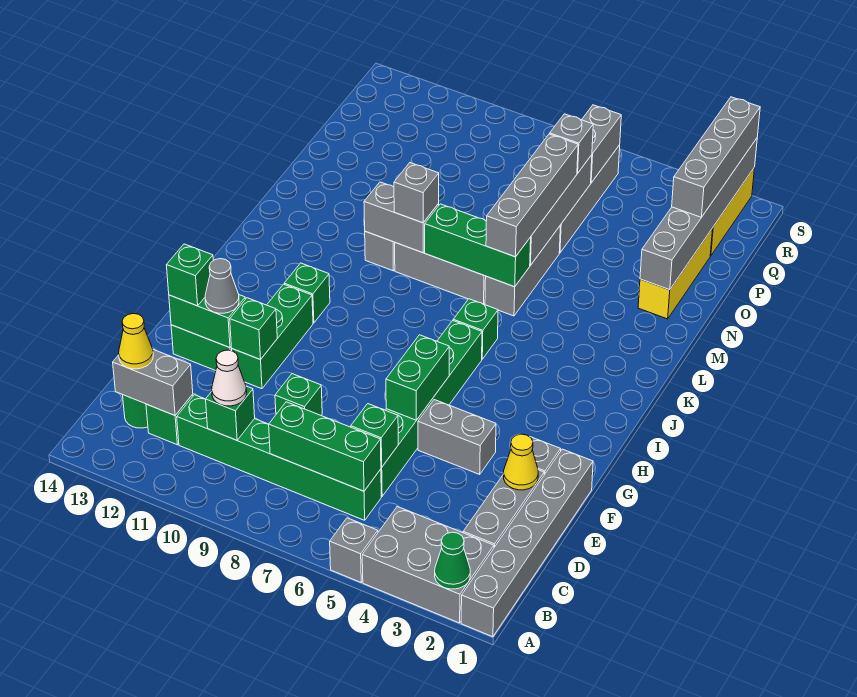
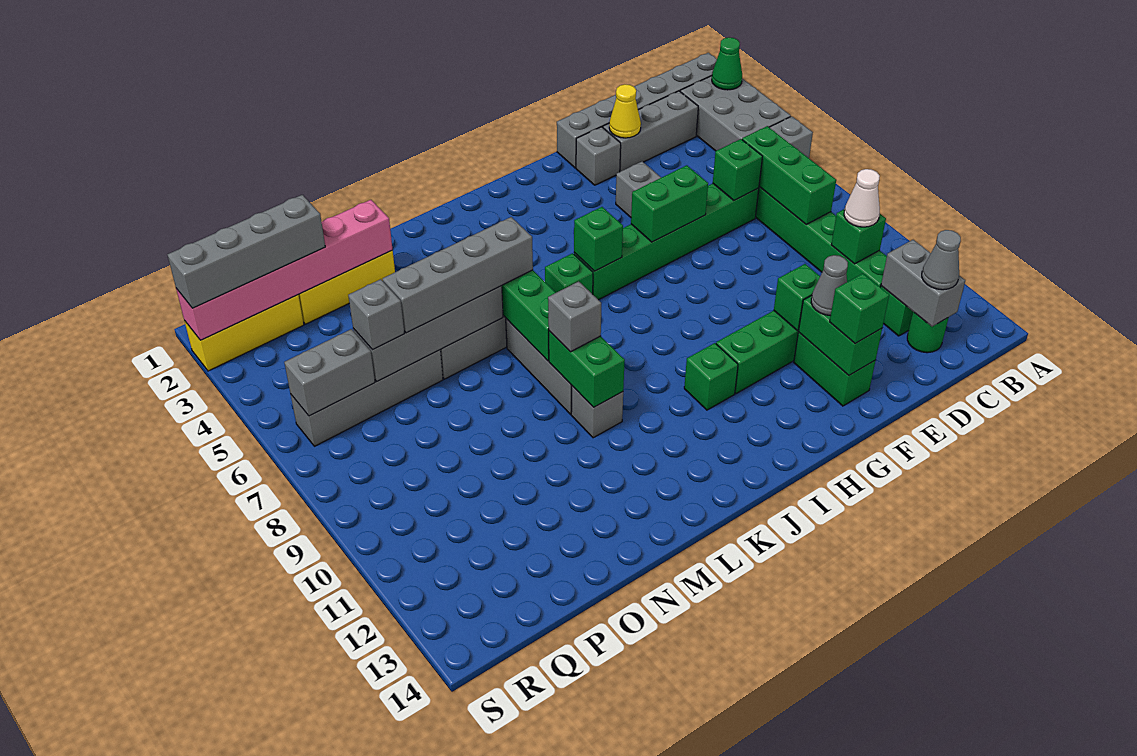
yellow cone C13 level 3 -> grey cone C13 level 3
green brick E9 level 1 -> green brick I6 level 2
grey brick L9:L10 level 2 -> green brick L9:L10 level 2
grey brick N2:S2 level 2 -> pink brick N2:S2 level 2

